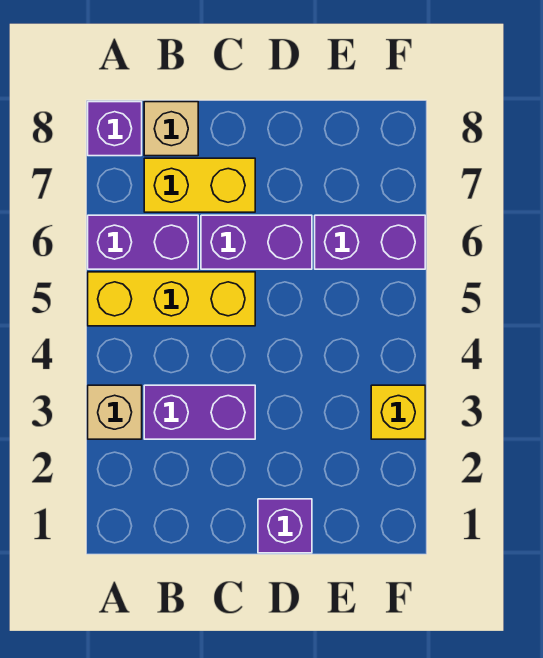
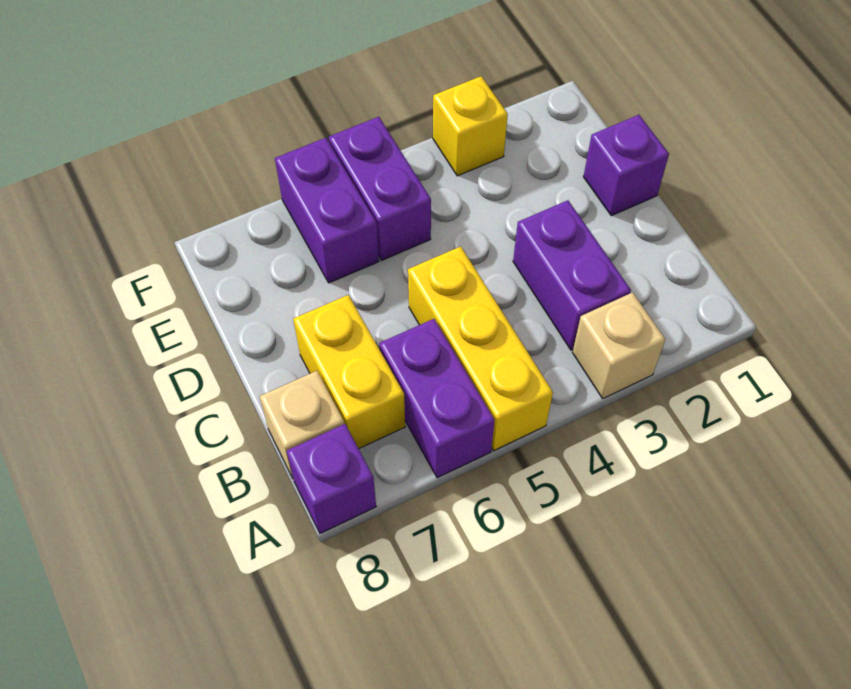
purple brick C6:D6 level 1 -> purple brick E5:F5 level 1

